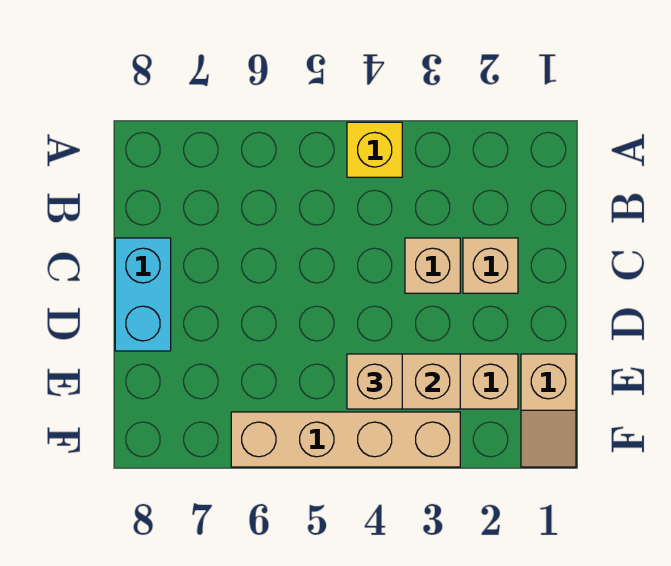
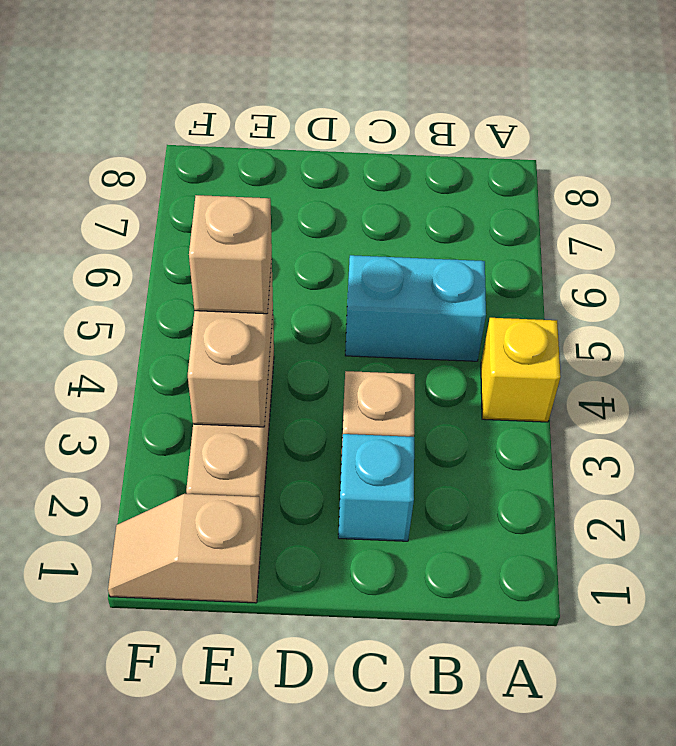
tan brick C2 level 1 -> cyan brick C2 level 1
cyan brick C8:D8 level 1 -> cyan brick B5:C5 level 1
tan brick F3:F6 level 1 -> none

